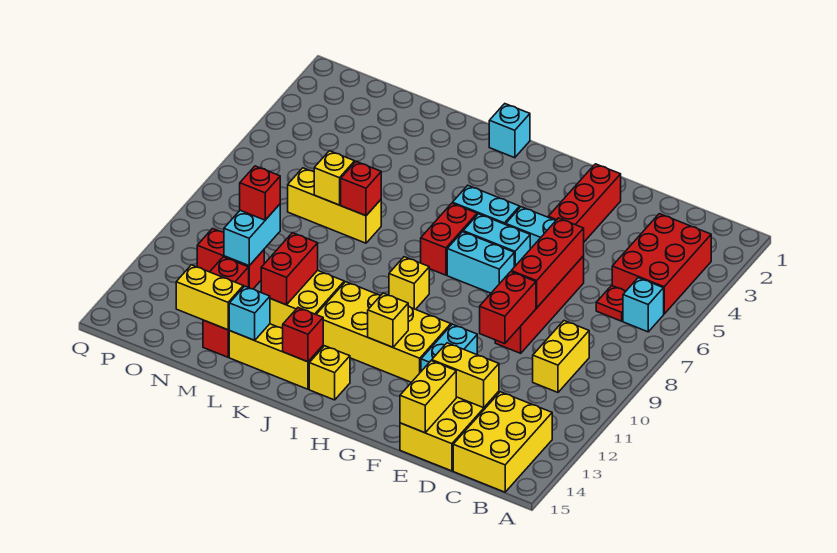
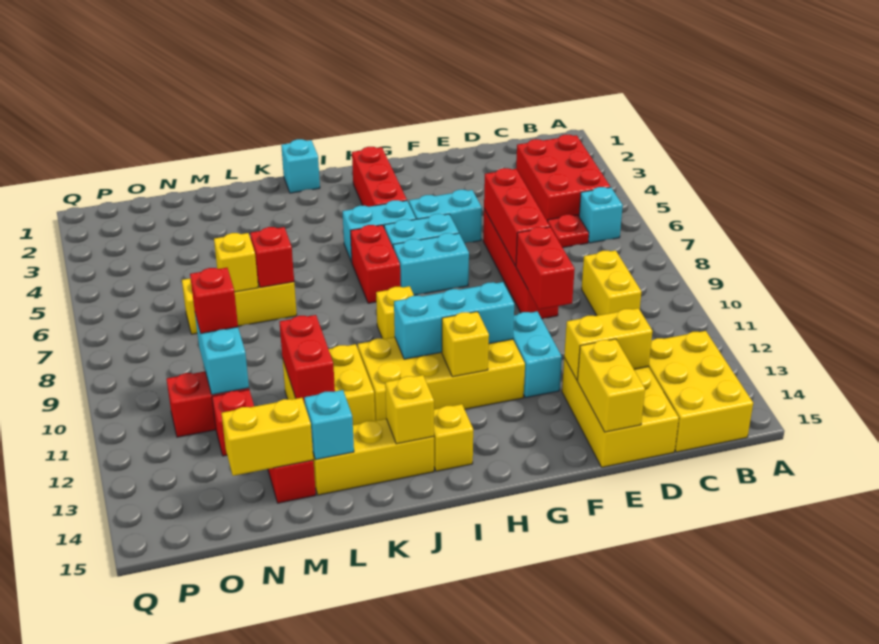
red brick F2:F4 level 1 -> red brick H2:H4 level 1
none -> cyan brick G11:I11 level 2
red brick J14 level 2 -> yellow brick J14 level 2

